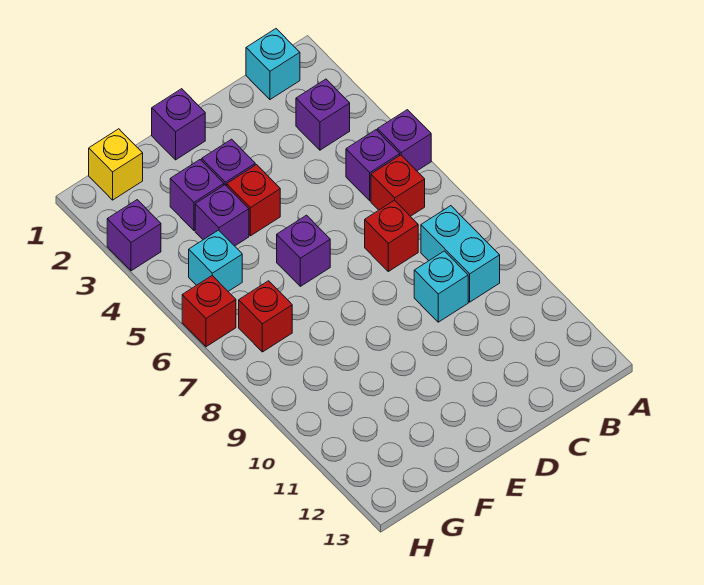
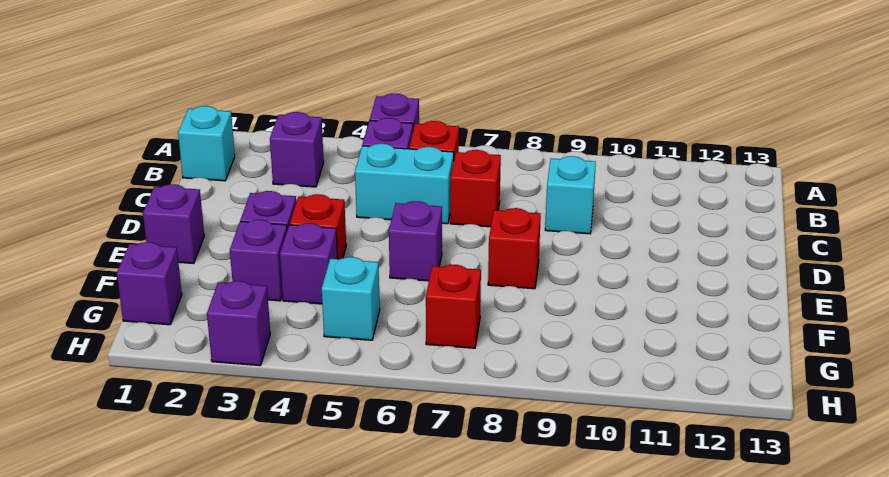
cyan brick B8:B9 level 1 -> cyan brick C5:C6 level 1
yellow brick G1 level 1 -> purple brick G1 level 1
red brick H6 level 1 -> red brick E8 level 1

